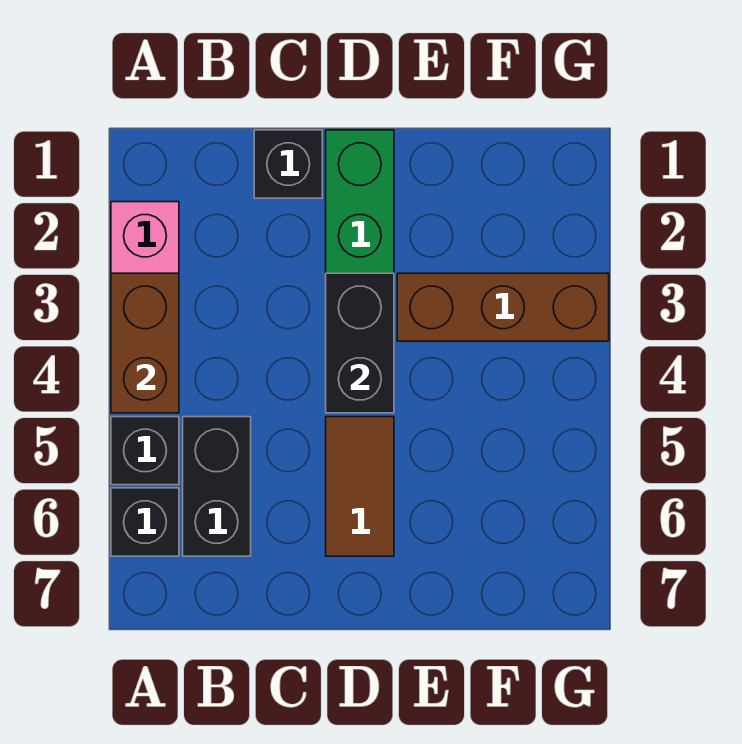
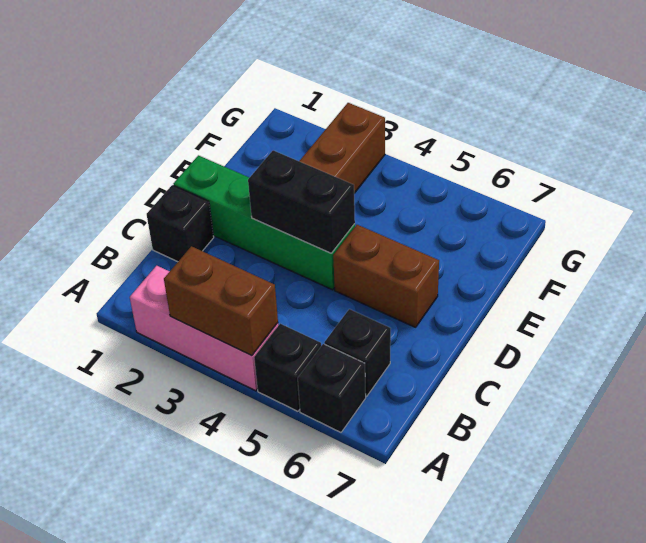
black brick B5:B6 level 1 -> black brick B6 level 1
brown tile D5:D6 level 1 -> brown brick D5:D6 level 1

